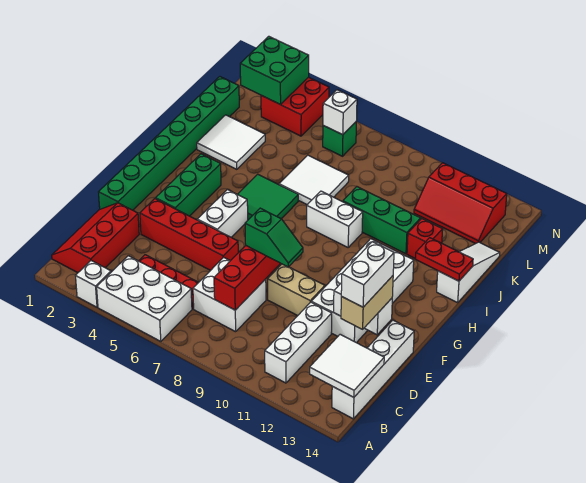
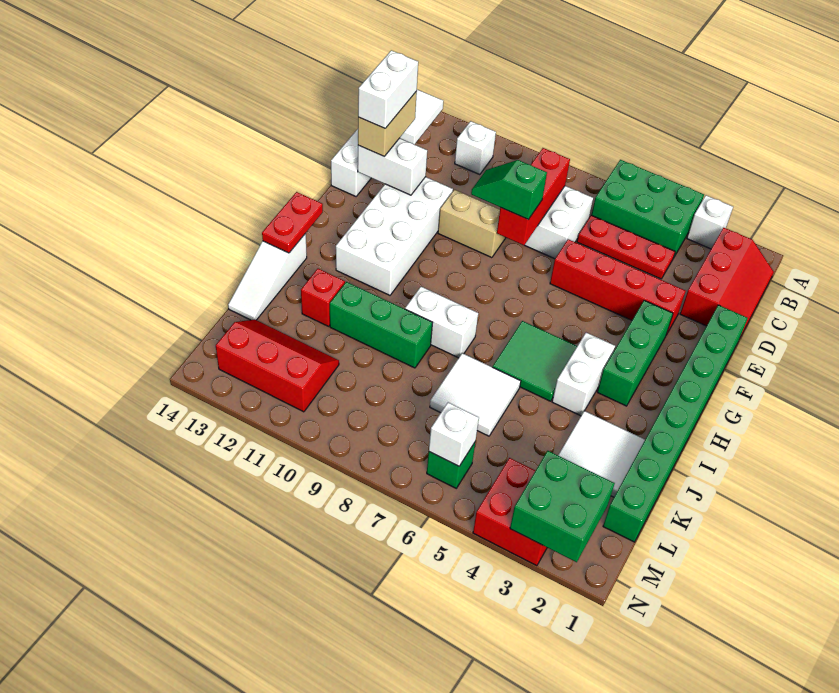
white brick A4:B6 level 1 -> green brick A4:B6 level 1
white brick B11:D11 level 1 -> white brick B11 level 1
white brick F5:G5 level 1 -> white brick H4:I4 level 1
red plate I13:I14 level 2 -> red plate H14:I14 level 2

